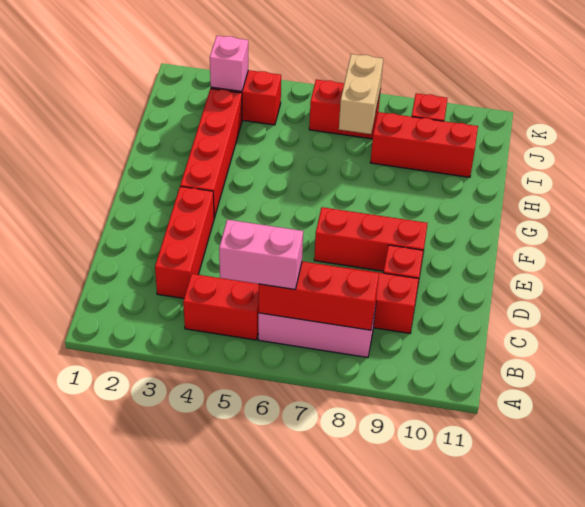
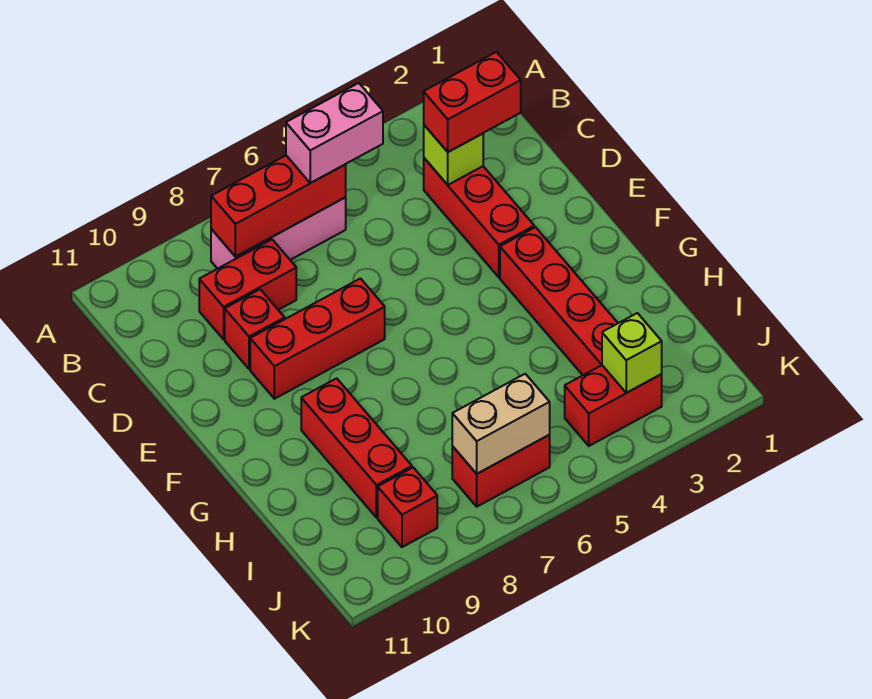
red brick B4:B5 level 1 -> red brick C2:C3 level 3
none -> lime brick C3 level 2
tan brick I7:J7 level 2 -> tan brick J6:J7 level 2
red brick I8:I10 level 1 -> red brick G9:I9 level 1
pink brick J3 level 2 -> lime brick J3 level 2

